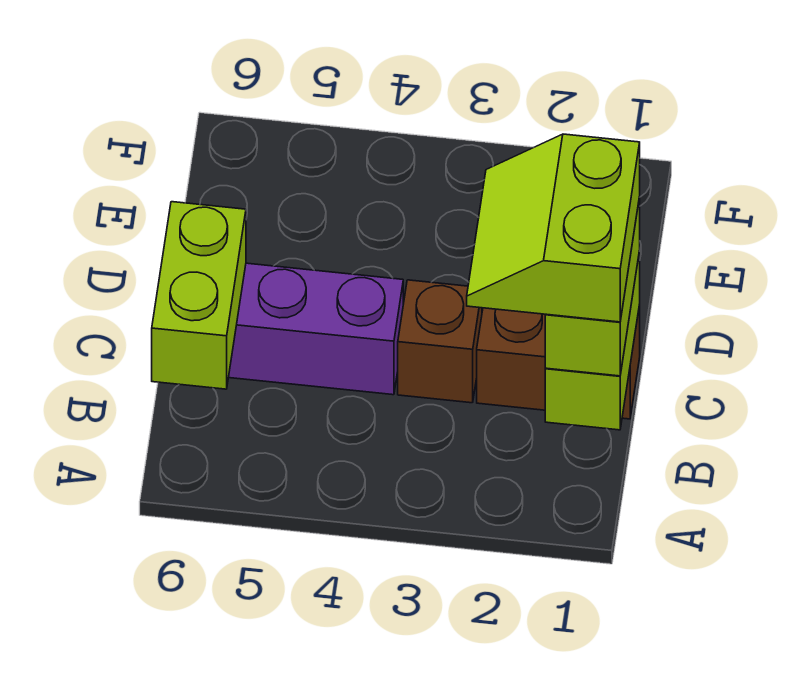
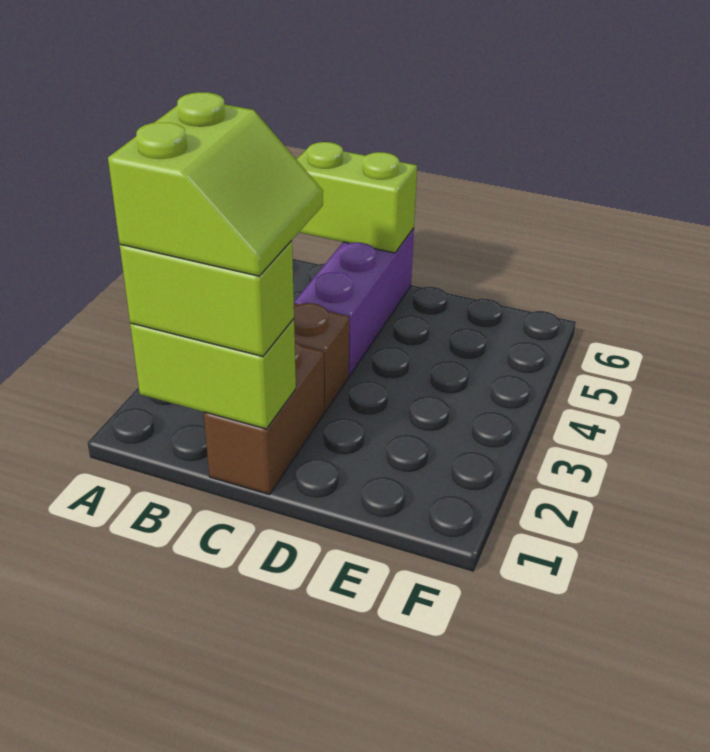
lime slope B1:C2 level 4 top 1 -> lime slope B1:C2 level 4 top B

